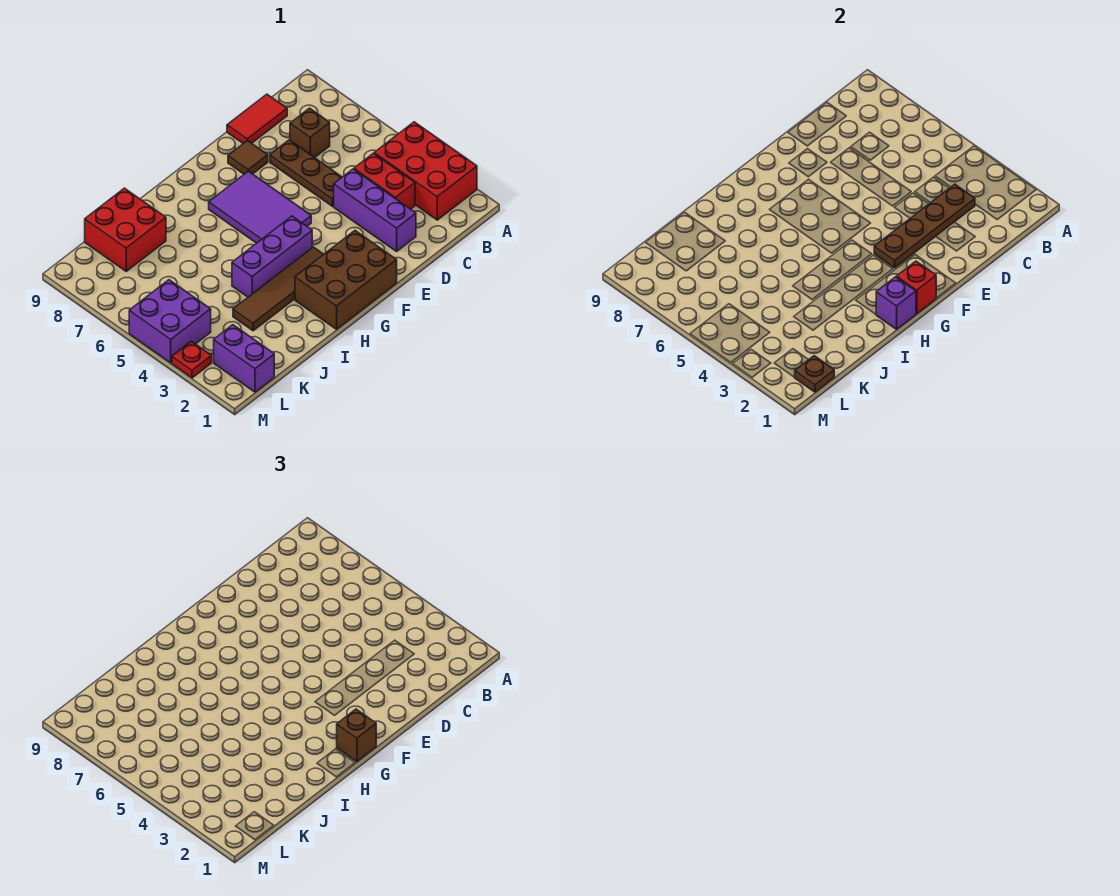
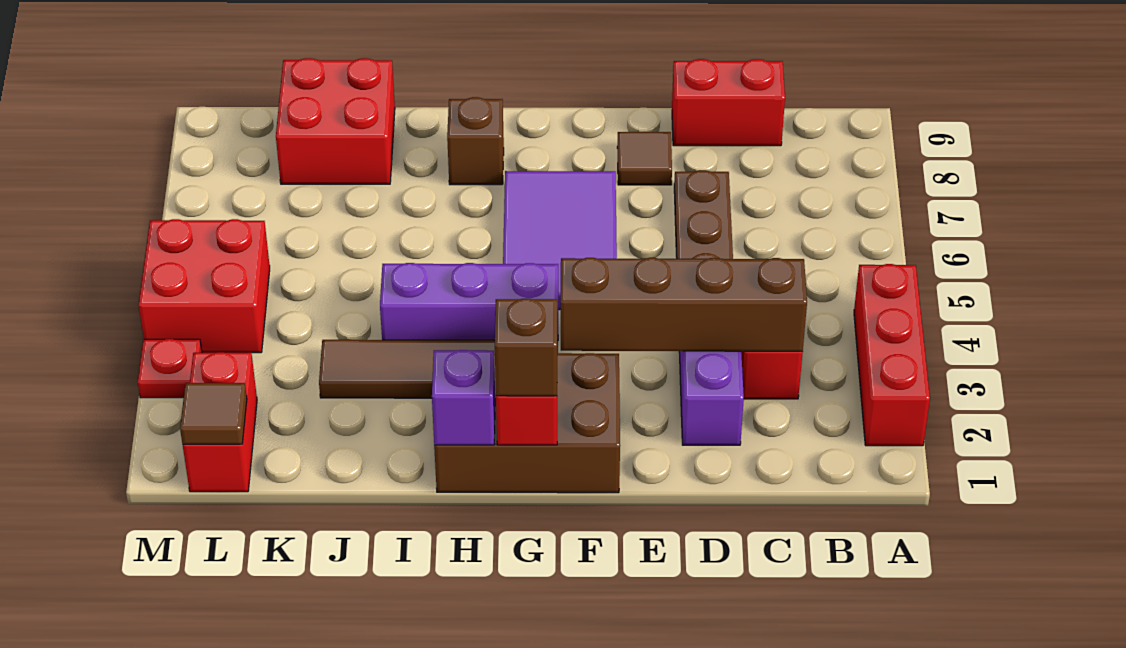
red brick A2:B4 level 1 -> red brick A2:A4 level 1
brown plate C3:F3 level 2 -> brown brick C3:F3 level 2
brown brick C7 level 1 -> brown brick H8 level 1
red tile C9:D9 level 1 -> red brick C9:D9 level 1
purple brick L1:L2 level 1 -> red brick L1:L2 level 1
brown plate L1 level 2 -> brown tile L1 level 2
purple brick L4:M5 level 1 -> red brick L4:M5 level 1

